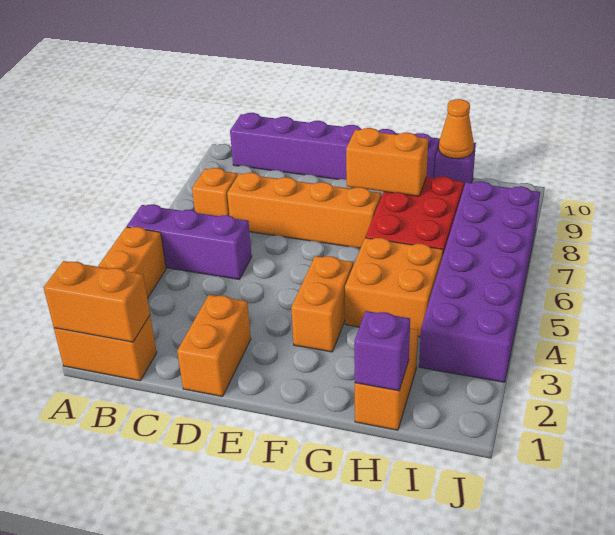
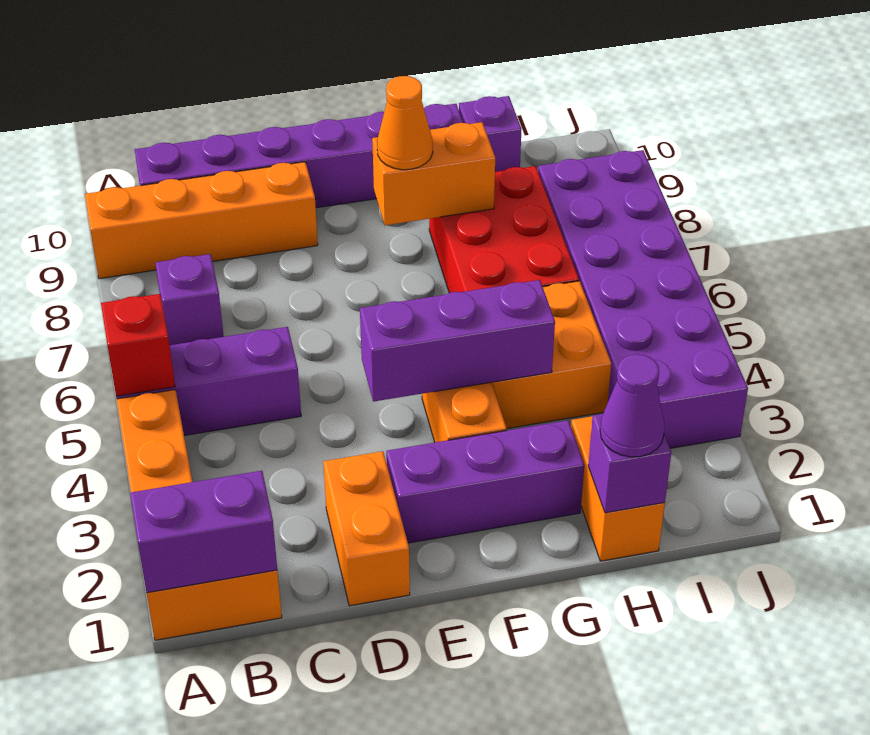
orange brick A1:B1 level 2 -> purple brick A1:B1 level 2
none -> red brick A5 level 2
orange brick B7 level 1 -> purple brick B7 level 1
orange brick C7:F7 level 1 -> orange brick A9:D9 level 1
none -> purple brick E2:G2 level 1
none -> purple brick E4:G4 level 2
none -> purple cone H1 level 3
orange cone H10 level 2 -> orange cone F8 level 3

